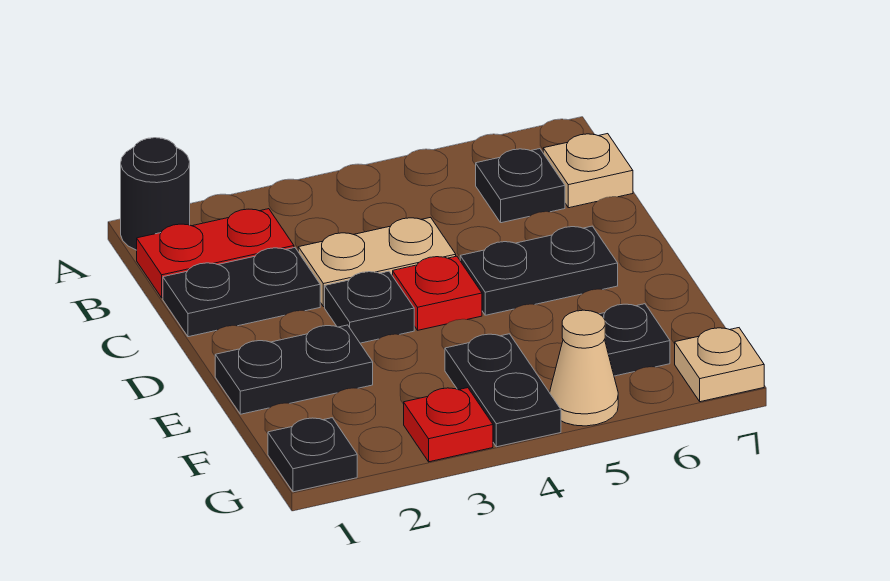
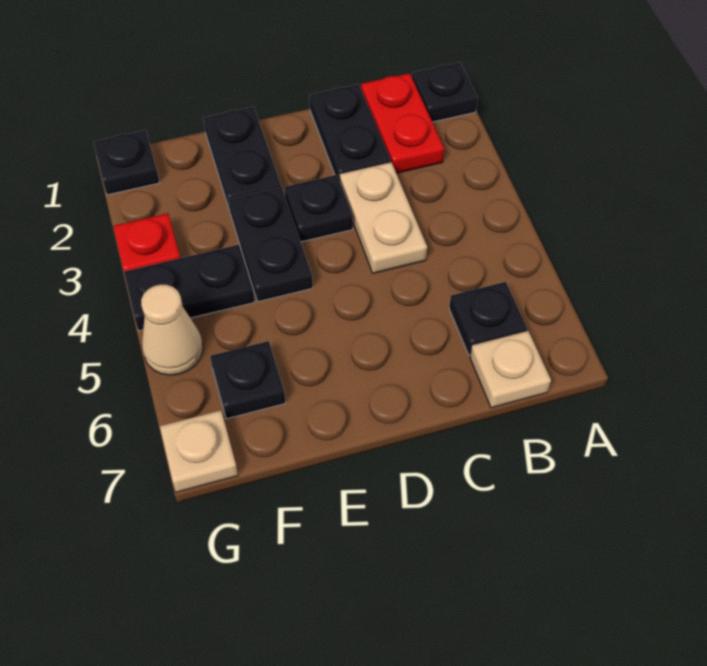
black round brick A1 level 1 -> black plate A1 level 1
red plate D4 level 1 -> none
black plate D5:D6 level 1 -> black plate E3:E4 level 1

